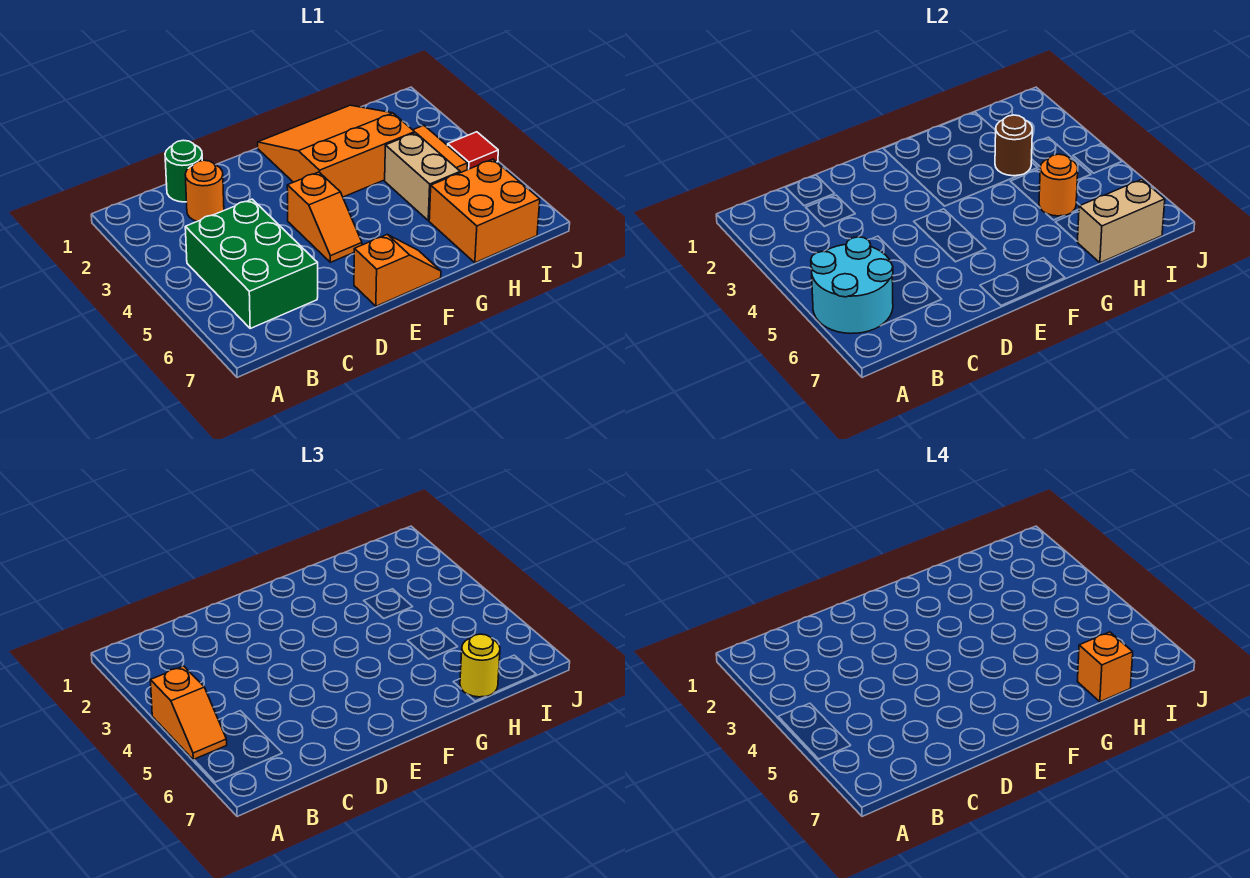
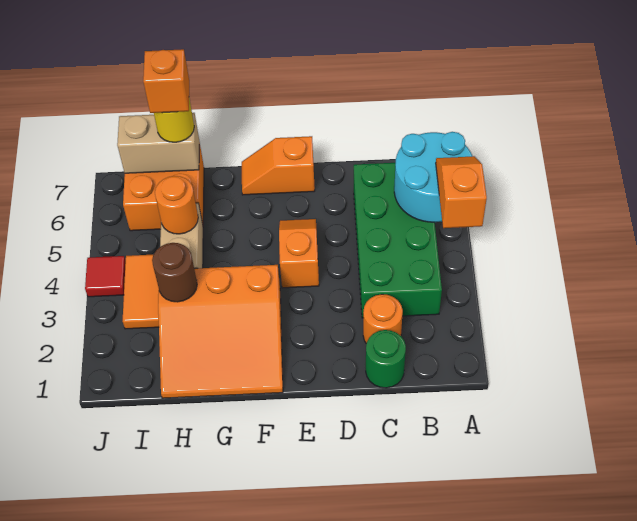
green brick B4:C6 level 1 -> green brick B3:C6 level 1

